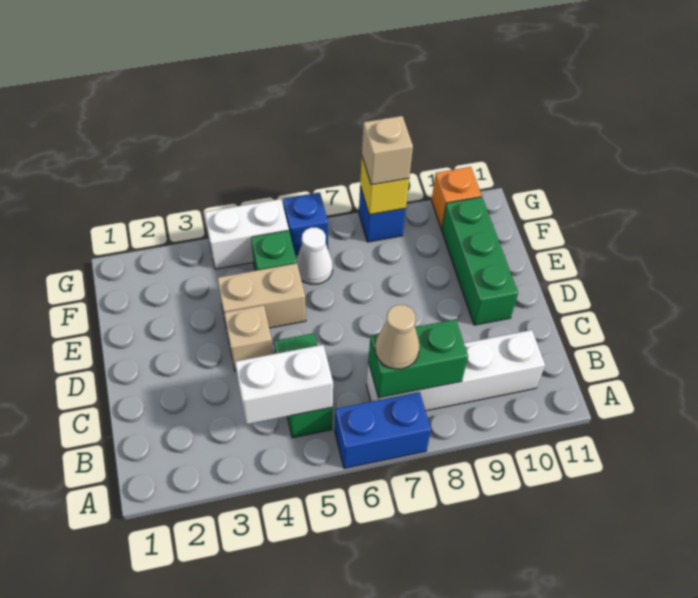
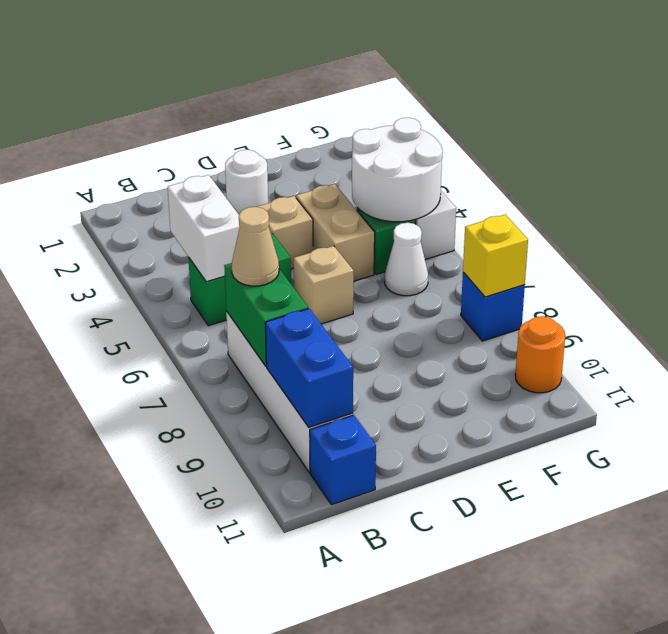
blue brick A6:A7 level 1 -> blue brick B9:B10 level 2
none -> white round brick D2 level 1
green brick D10:F10 level 1 -> none
none -> white round brick F4:G5 level 2
blue brick G6 level 1 -> blue brick B11 level 1
tan brick G8 level 3 -> tan brick D6 level 1
orange brick G10 level 1 -> orange round brick G10 level 1

